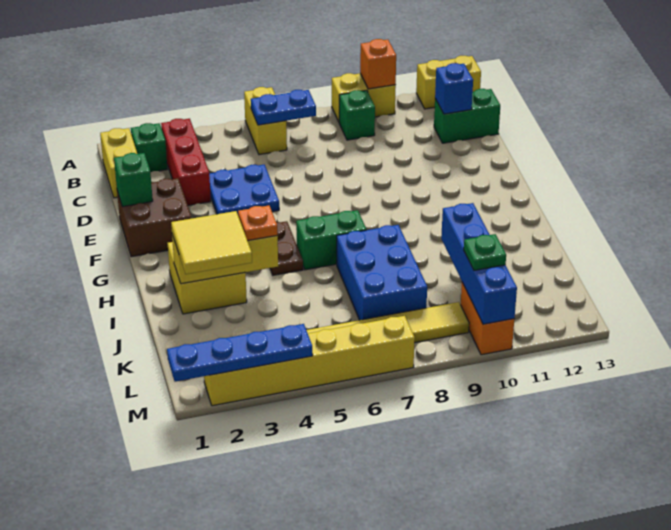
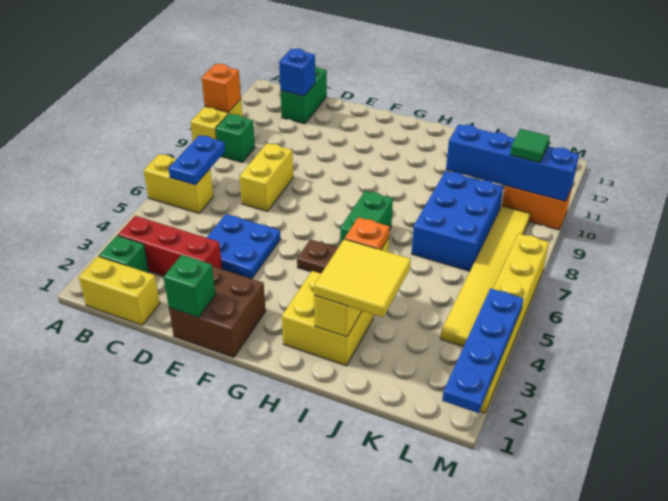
yellow brick A12:A13 level 1 -> yellow brick D7:D8 level 1
blue brick I7:K8 level 1 -> blue brick J7:K9 level 1
green plate L10 level 3 -> green tile L10 level 3

